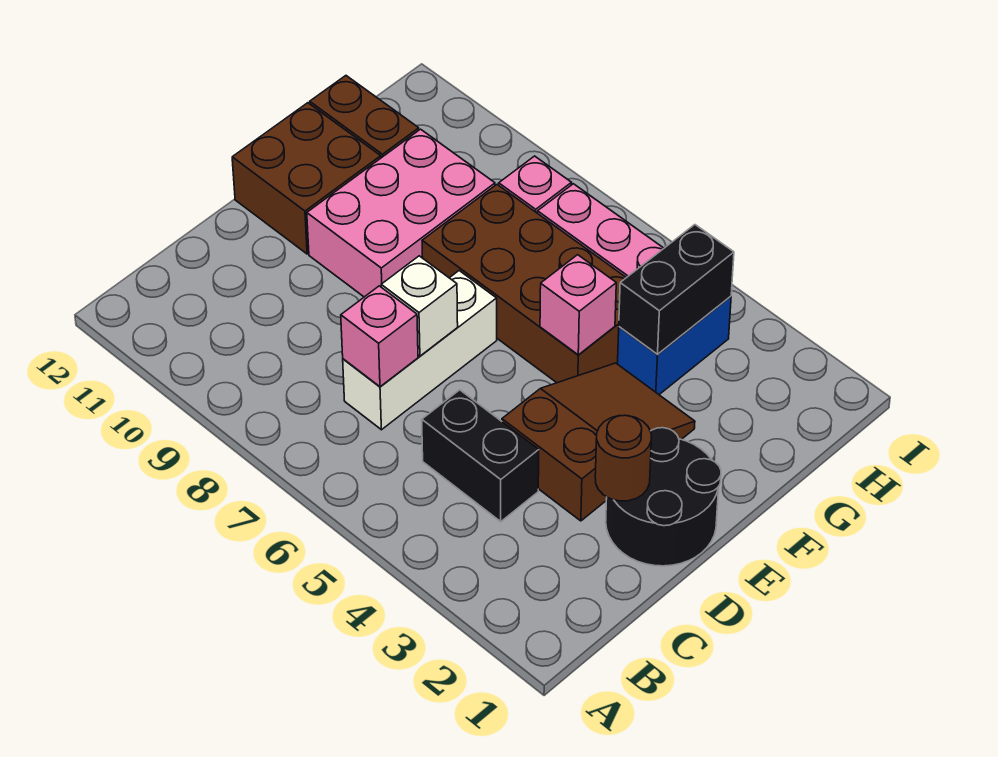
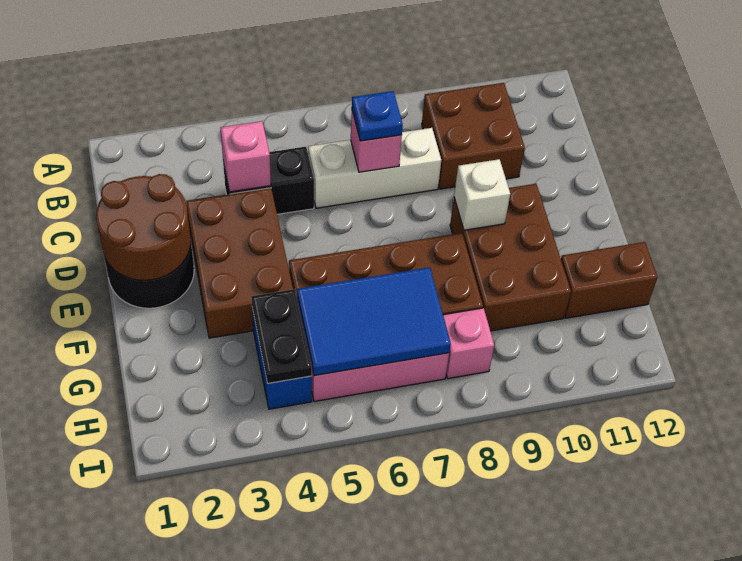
white brick C7:E7 level 1 -> white brick C6:C8 level 1
none -> blue plate C7 level 3
brown round brick D2 level 2 -> brown round brick D1:E2 level 2
brown slope D3:F4 level 1 top D -> brown brick D3:F4 level 1
white brick D7 level 2 -> white brick E9 level 2
pink brick E9:G10 level 1 -> brown brick E9:G10 level 1
brown brick E11:F12 level 1 -> brown brick B9:C10 level 1
pink brick F5 level 2 -> pink brick C4 level 2
black brick G4:H4 level 2 -> black plate G4:H4 level 2
none -> blue tile G5:H7 level 2

